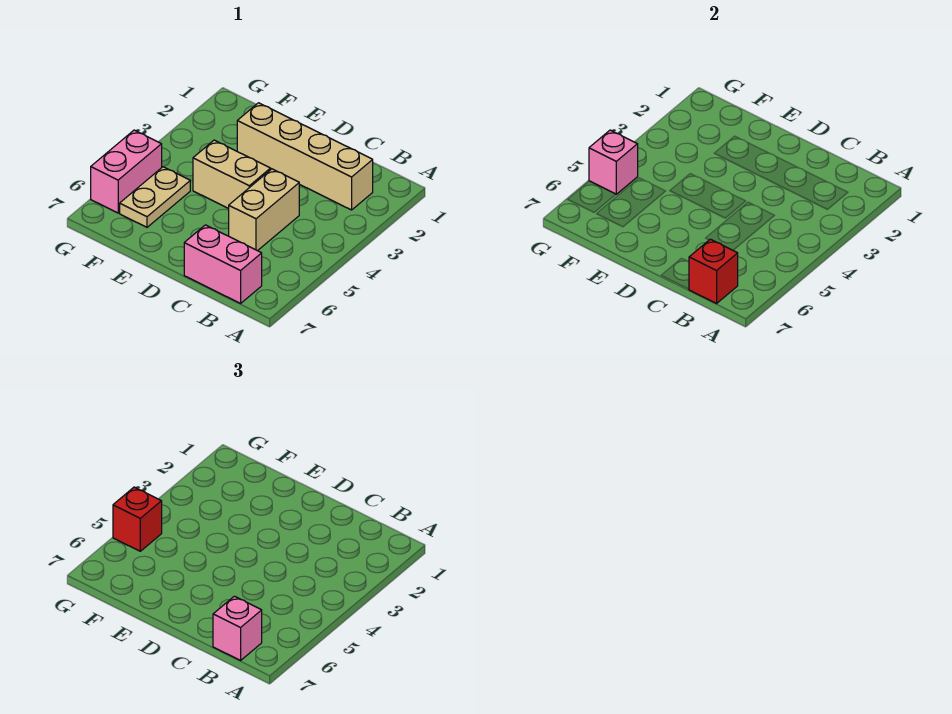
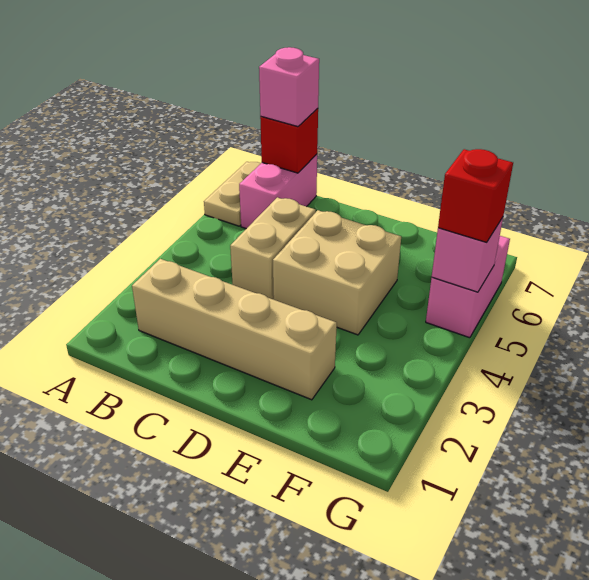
pink brick B7:C7 level 1 -> pink brick B6:B7 level 1
tan brick D4:E4 level 1 -> tan brick D4:E5 level 1
tan plate F5:F6 level 1 -> tan plate A6:A7 level 1

